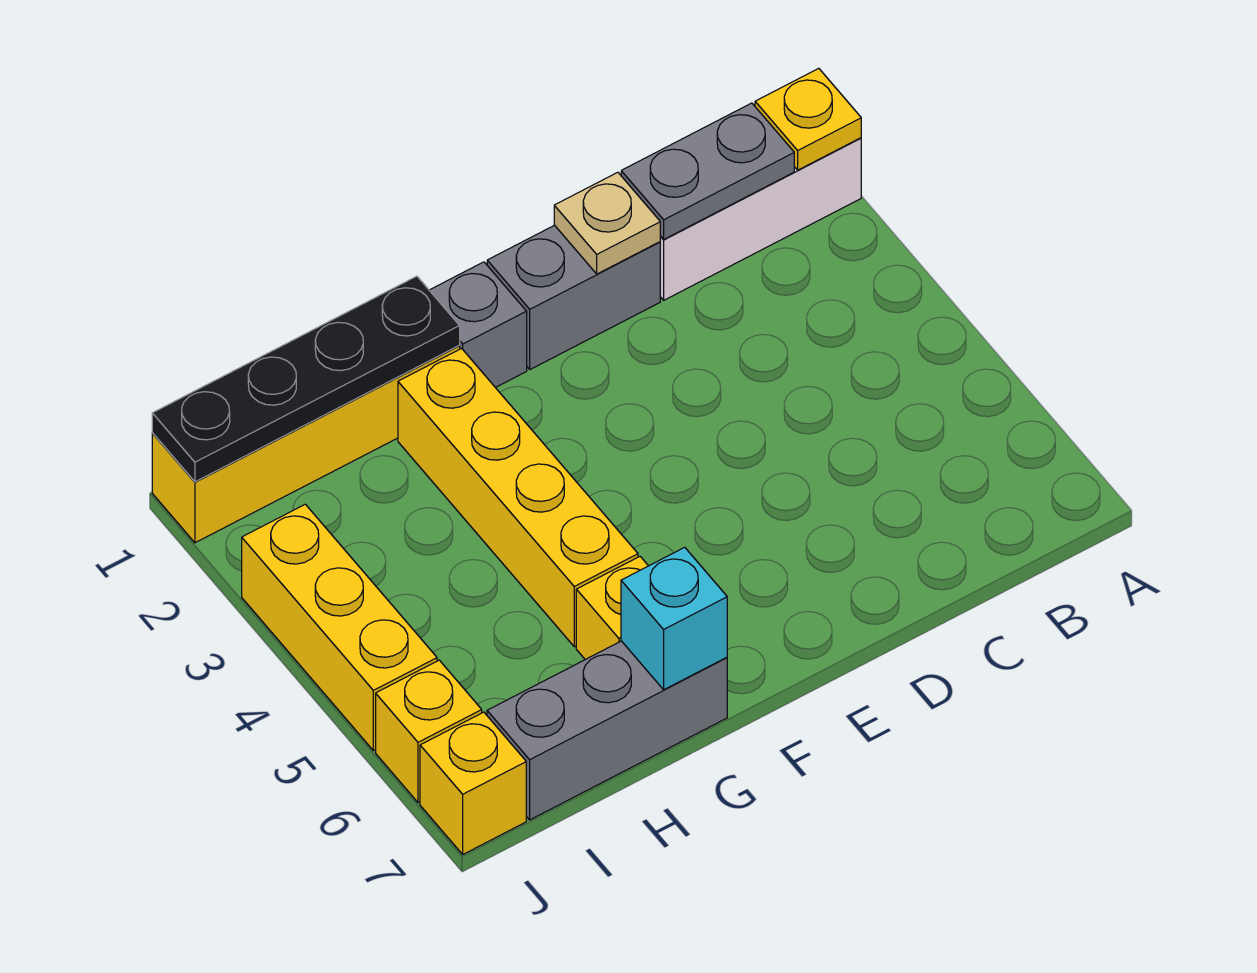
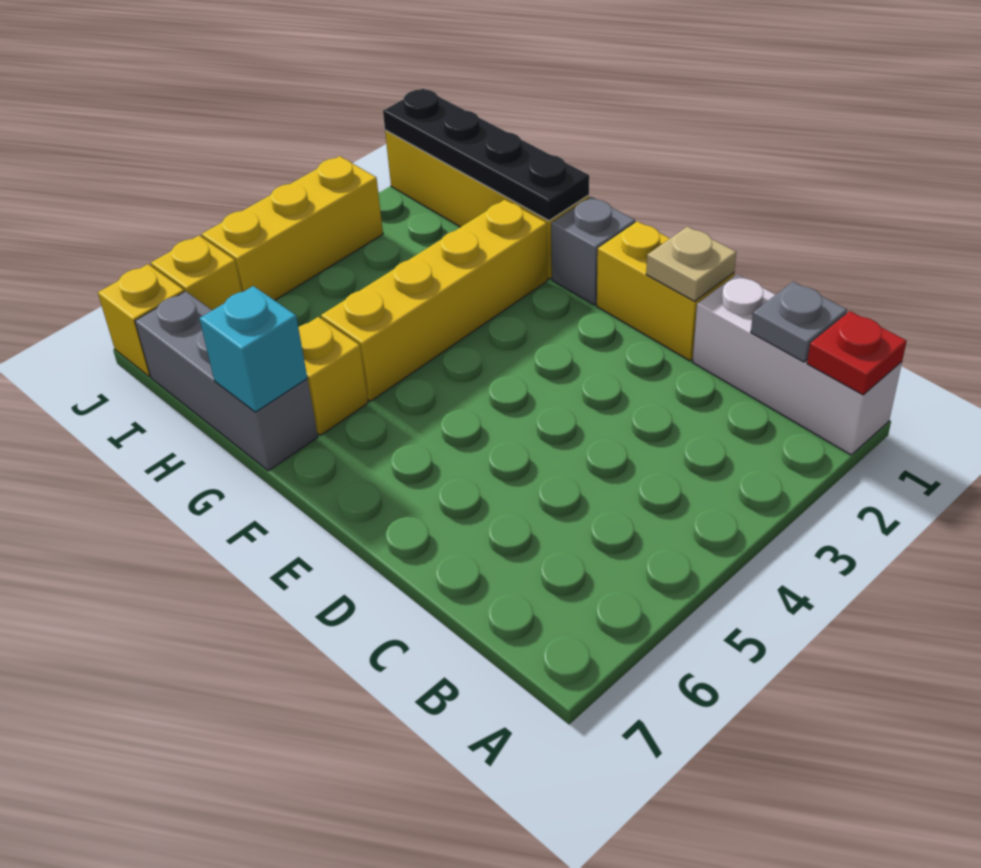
yellow plate A1 level 2 -> red plate A1 level 2
grey plate B1:C1 level 2 -> grey plate B1 level 2
grey brick D1:E1 level 1 -> yellow brick D1:E1 level 1

